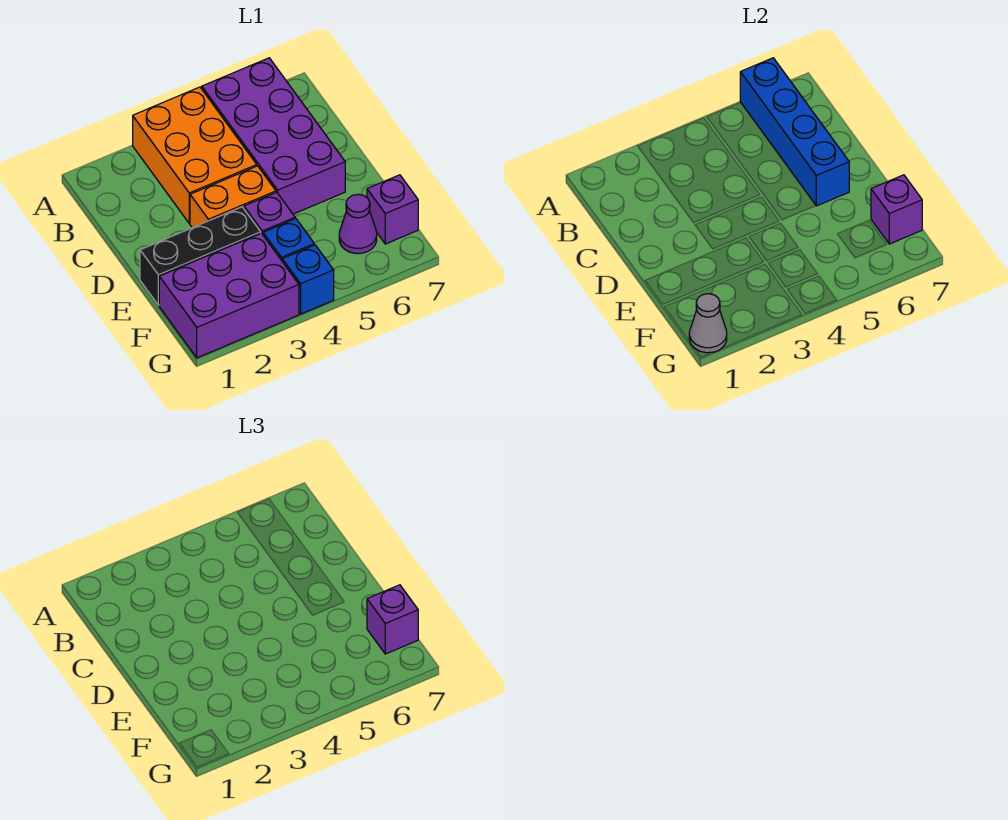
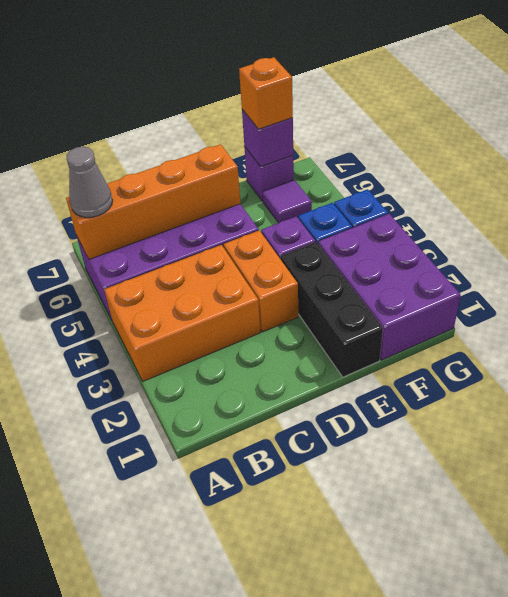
blue brick A6:D6 level 2 -> orange brick A6:D6 level 2
purple cone F6 level 1 -> purple tile F6 level 1
purple brick F7 level 3 -> orange brick F7 level 3
grey cone G1 level 2 -> grey cone A6 level 3

